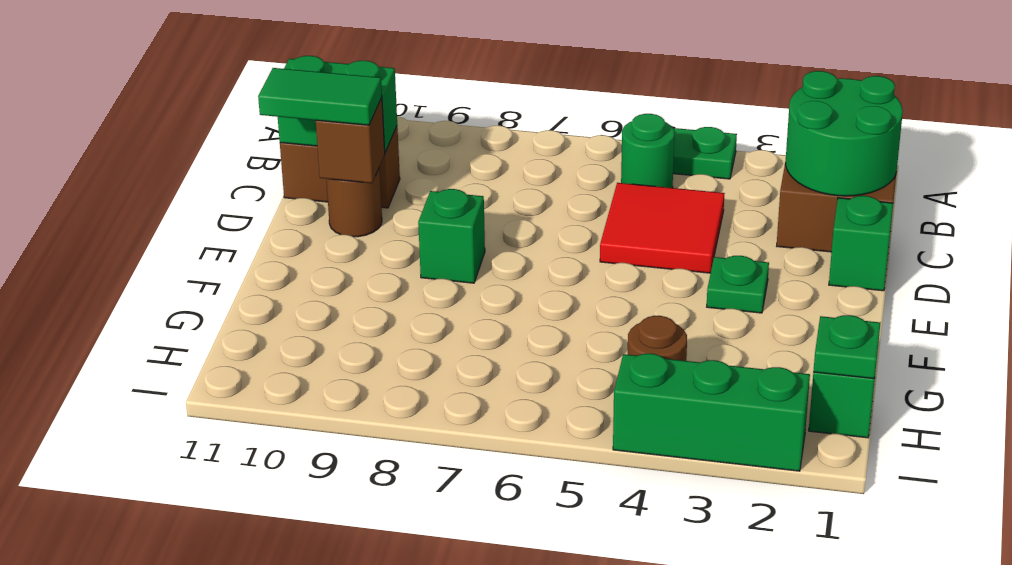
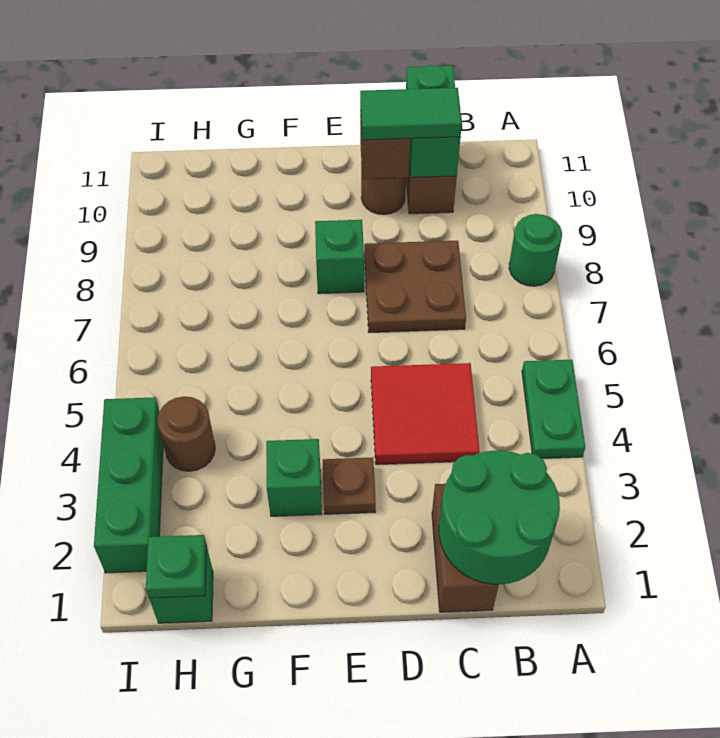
green round brick B5 level 1 -> green round brick A8 level 1
none -> brown plate C7:D8 level 1
green brick D1 level 1 -> green brick F3 level 1
green tile D10:D11 level 3 -> green tile C10:D10 level 3
green plate E3 level 1 -> brown plate E3 level 1

